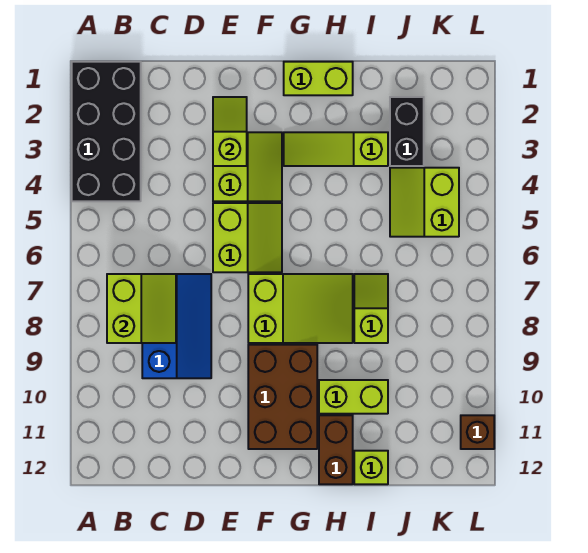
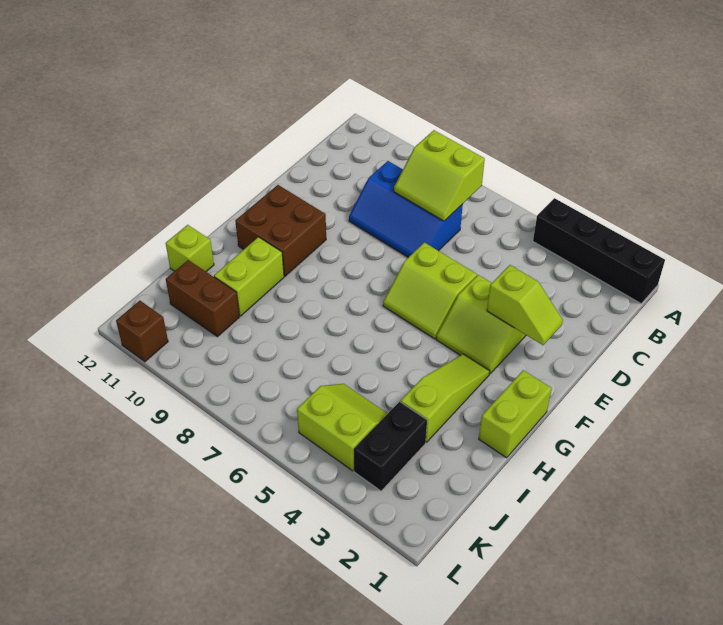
black brick A1:B4 level 1 -> black brick A1:A4 level 1
lime slope F7:H8 level 1 top F -> none
brown brick F9:G11 level 1 -> brown brick F10:G11 level 1
brown brick H11:H12 level 1 -> brown brick J10:J11 level 1
lime slope I7:I8 level 1 top 8 -> none
black brick J2:J3 level 1 -> black brick J3:K3 level 1

